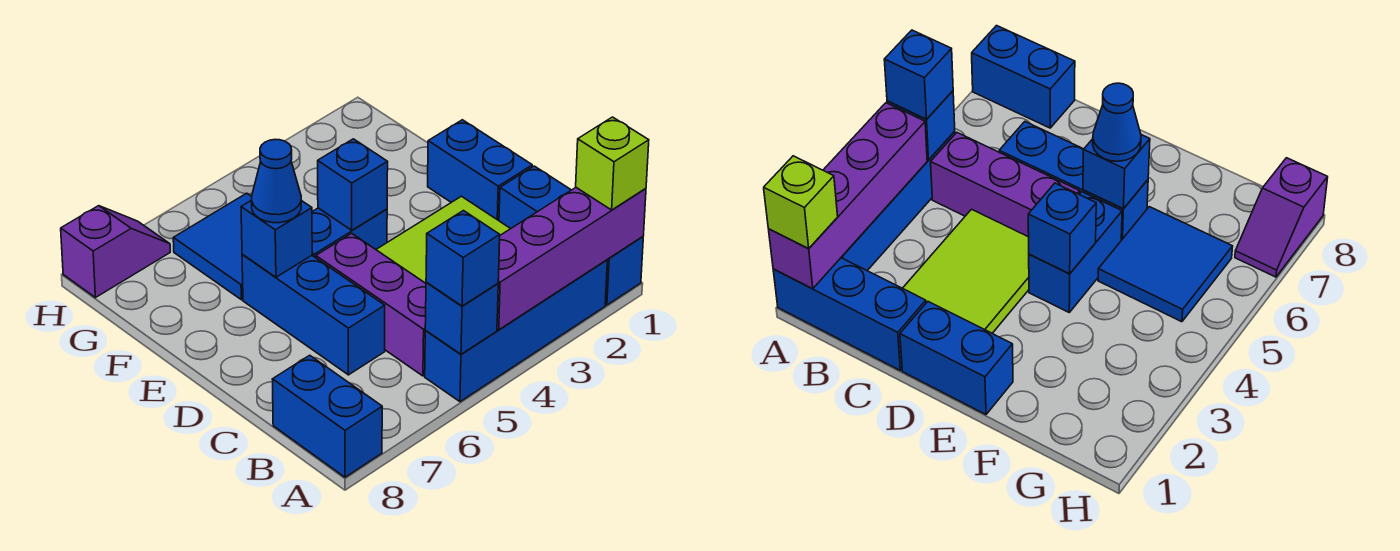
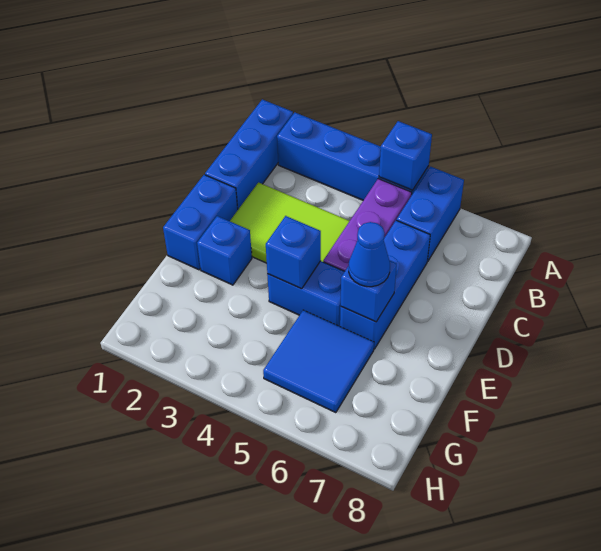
purple brick A1:A4 level 2 -> none
lime brick A1 level 3 -> none
blue brick A5 level 3 -> blue brick E2 level 1
blue brick A8:B8 level 1 -> blue brick A6:B6 level 1
purple slope H7:H8 level 1 top 8 -> none

